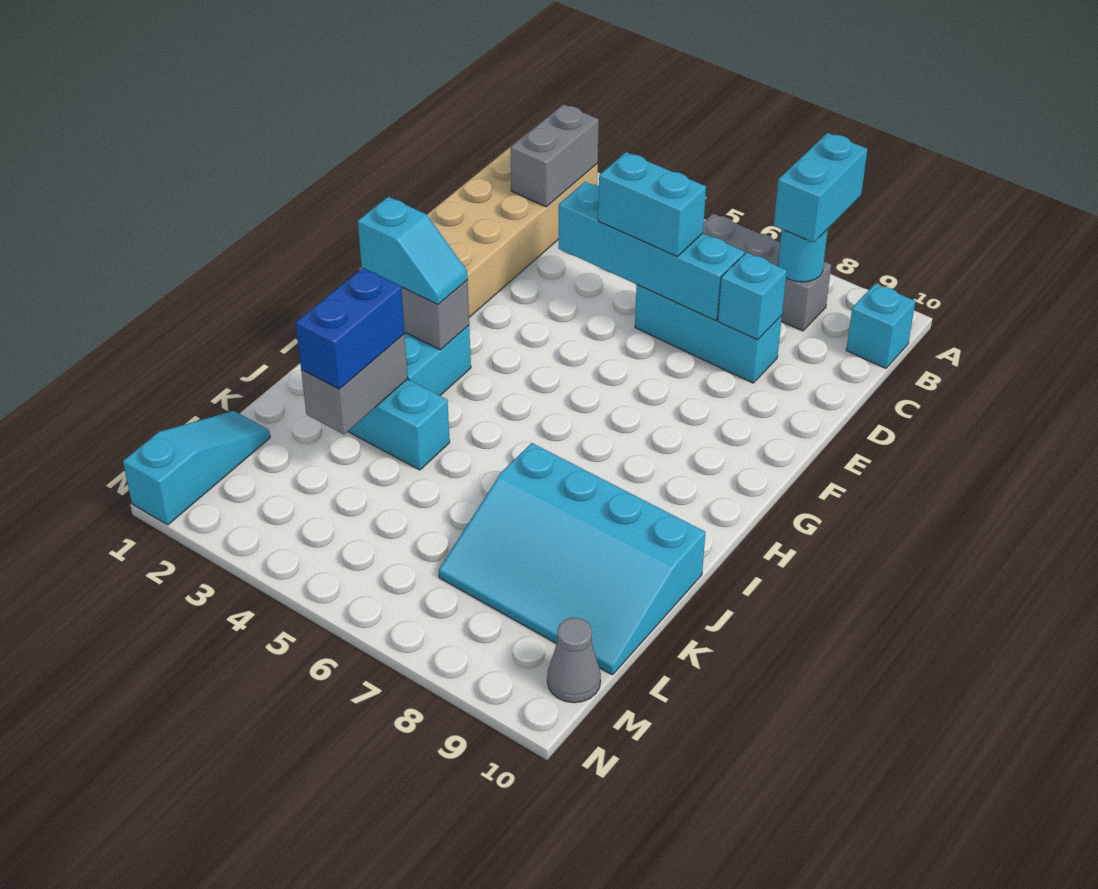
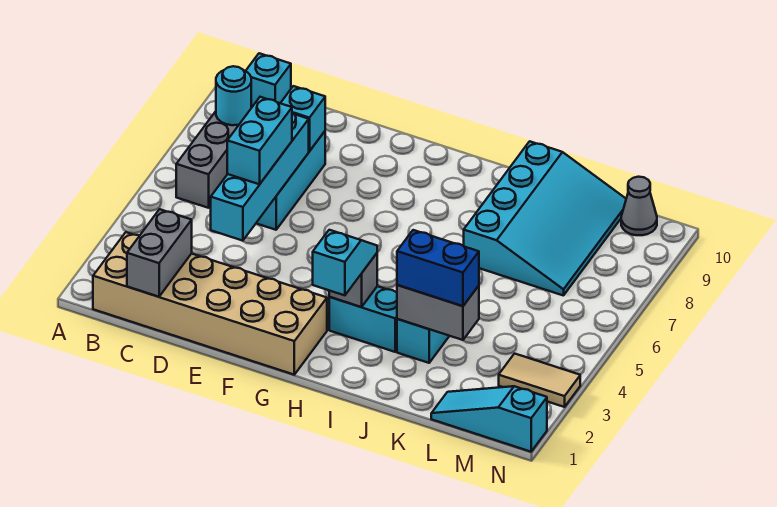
cyan brick A8:B8 level 3 -> none
grey brick B2:C2 level 2 -> grey brick C1:C2 level 2
none -> tan tile M3:N3 level 1

